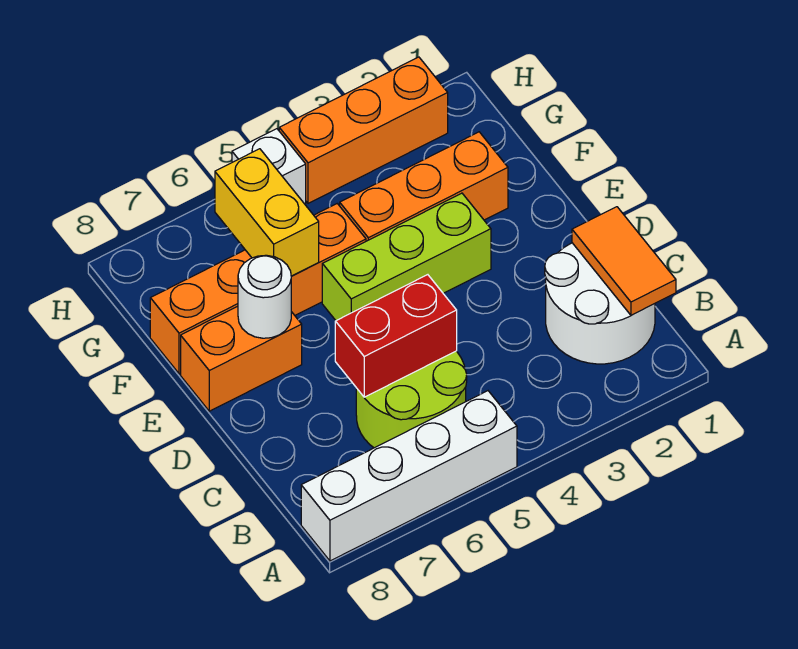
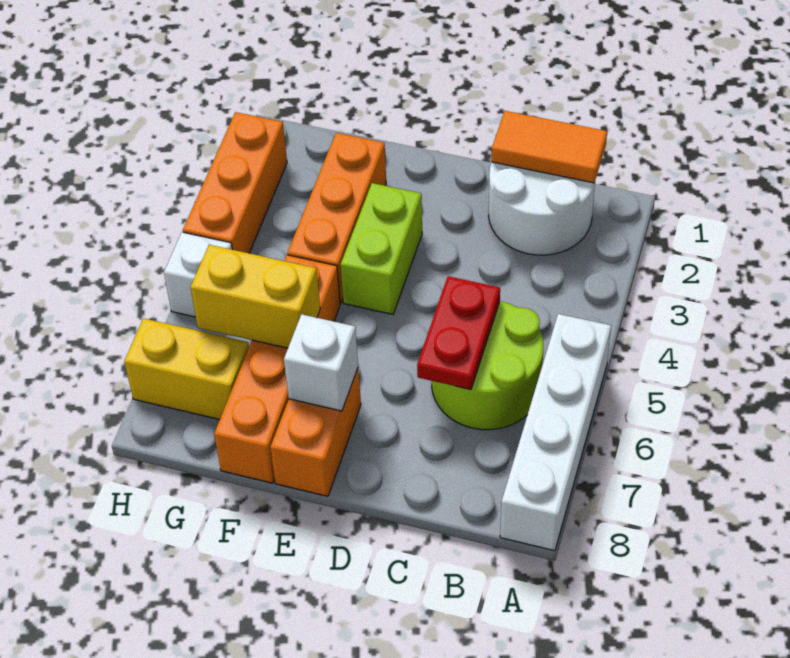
red brick C5:C6 level 2 -> red plate C5:C6 level 2
lime brick E3:E5 level 1 -> lime brick E3:E4 level 1
white round brick E7 level 2 -> white brick E7 level 2
none -> yellow brick G7:H7 level 1

